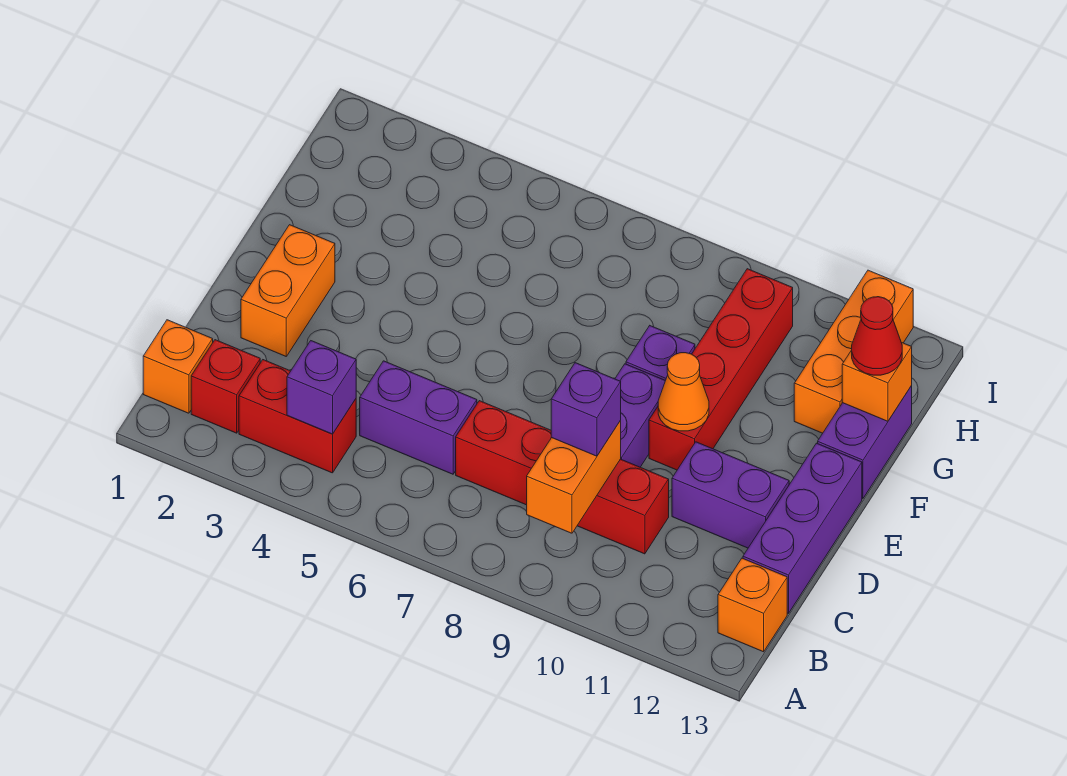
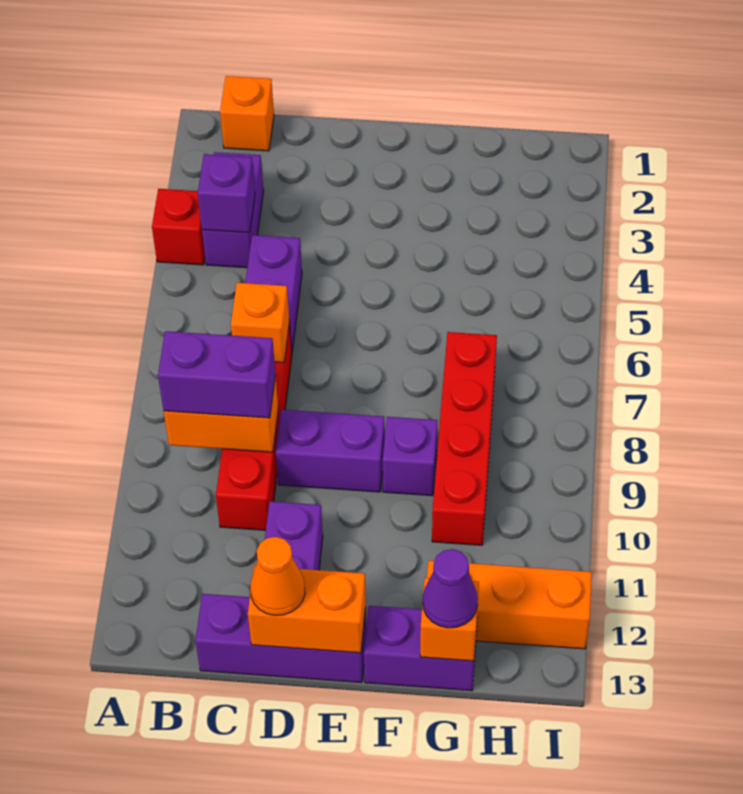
red brick B2 level 1 -> red brick A4 level 1
red brick B3:B4 level 1 -> purple brick B3:B4 level 1
orange brick B13 level 1 -> orange brick C7 level 2
purple brick C9 level 3 -> purple brick B9:C9 level 3
orange brick D2:E2 level 1 -> orange brick D13:E13 level 2
red brick E10:H10 level 1 -> red brick G7:G10 level 1
orange cone E10 level 2 -> orange cone D13 level 3
red cone G13 level 3 -> purple cone G13 level 3

